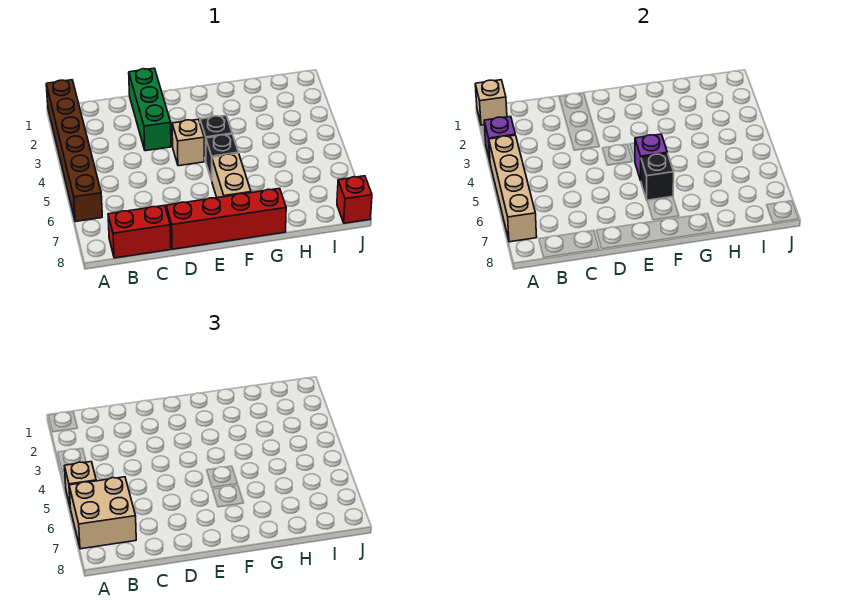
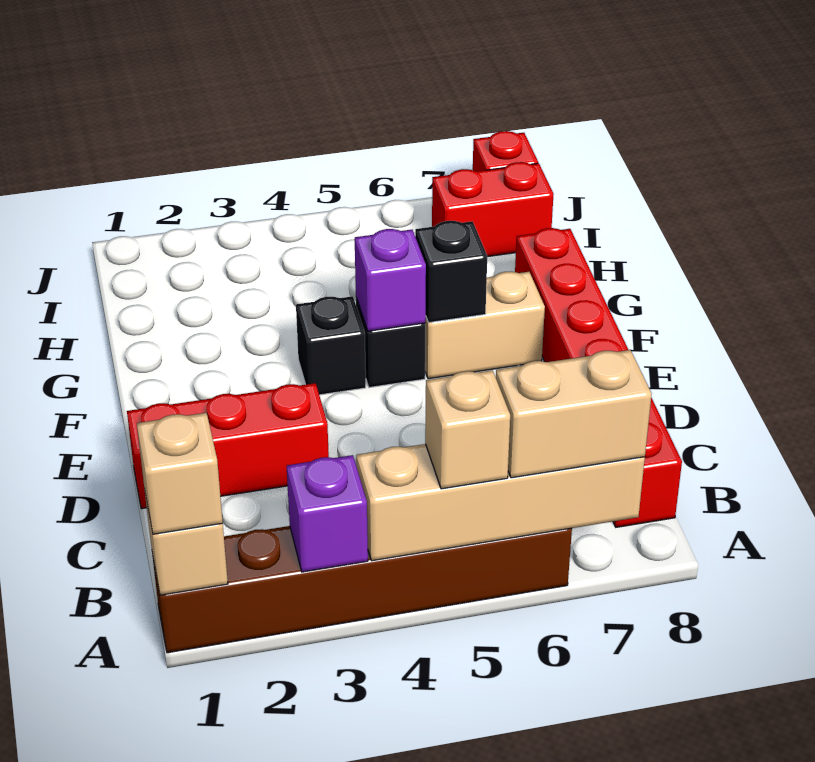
tan brick A6:B7 level 3 -> tan brick A6:A7 level 3
green brick D1:D3 level 1 -> red brick D1:D3 level 1
tan brick E4 level 1 -> tan brick A1 level 3
none -> red brick I7:I8 level 1

